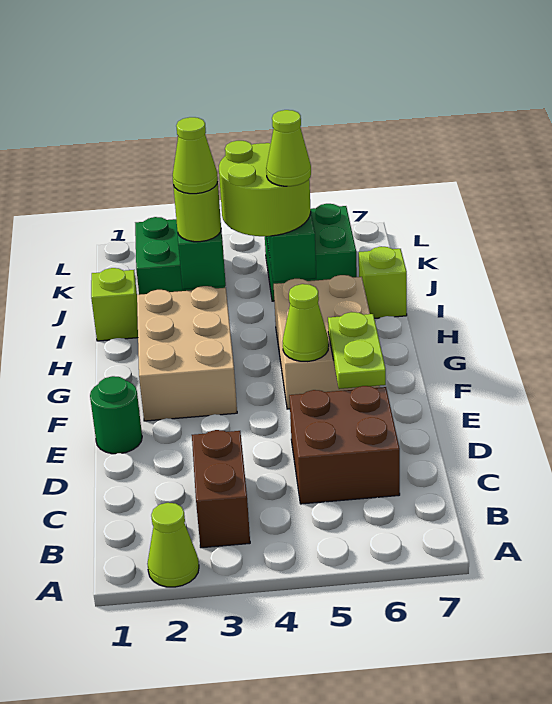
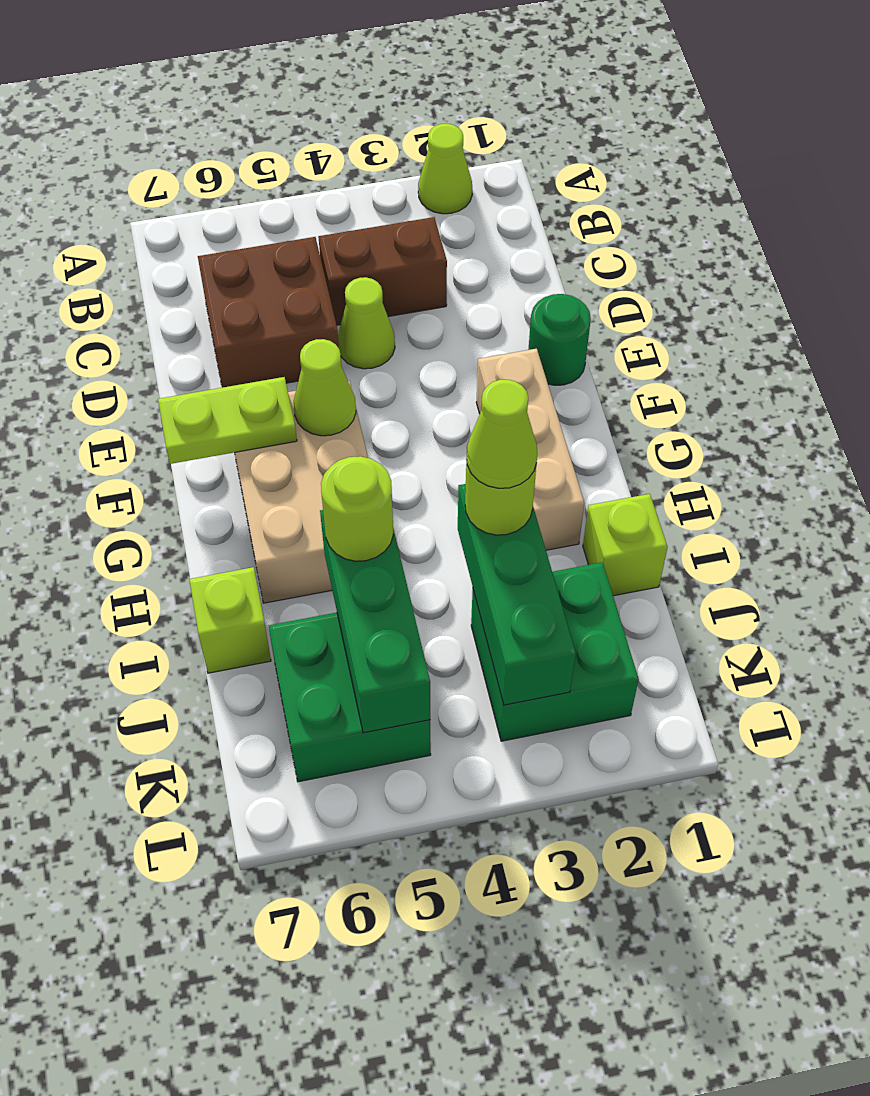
brown brick B3:C3 level 1 -> brown brick C3:C4 level 1
lime plate E6:F6 level 2 -> lime plate F6:F7 level 2
tan brick F2:H3 level 1 -> tan brick F2:H2 level 1
lime round brick I4:J5 level 3 -> lime round brick I5 level 3
lime cone I5 level 4 -> lime cone D4 level 1

